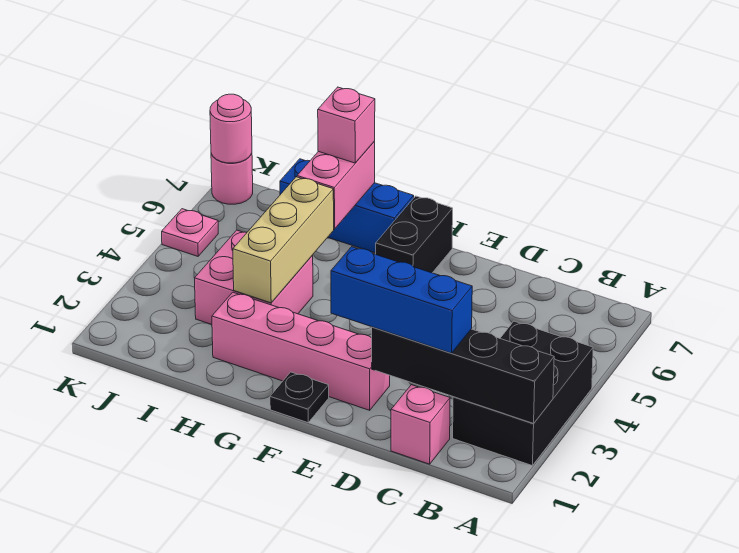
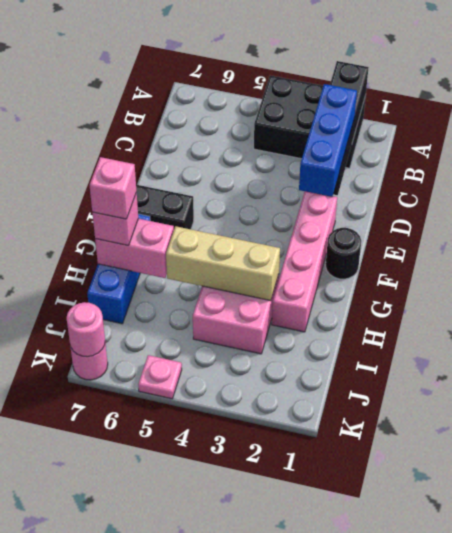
pink brick C1 level 1 -> pink brick H7 level 4
black plate F1 level 1 -> black round brick F1 level 1

